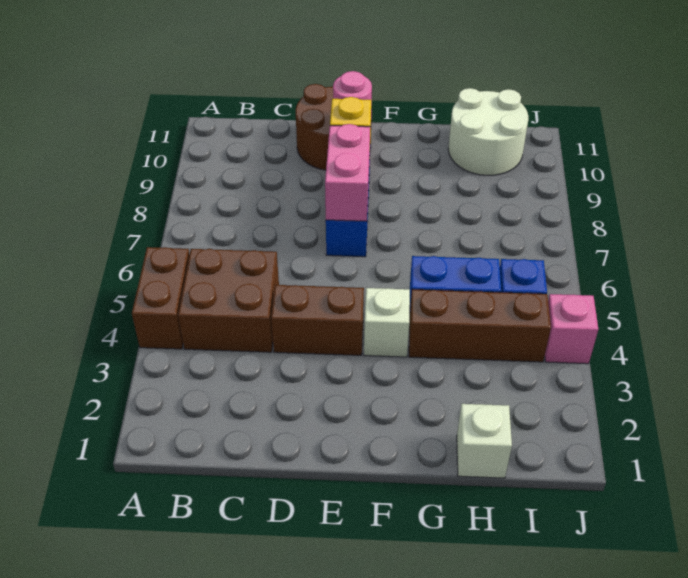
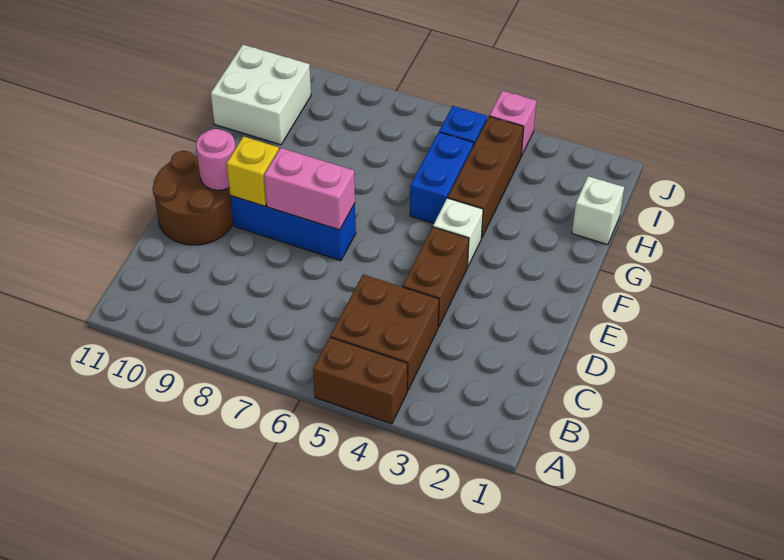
white round brick H10:I11 level 1 -> white brick H10:I11 level 1

